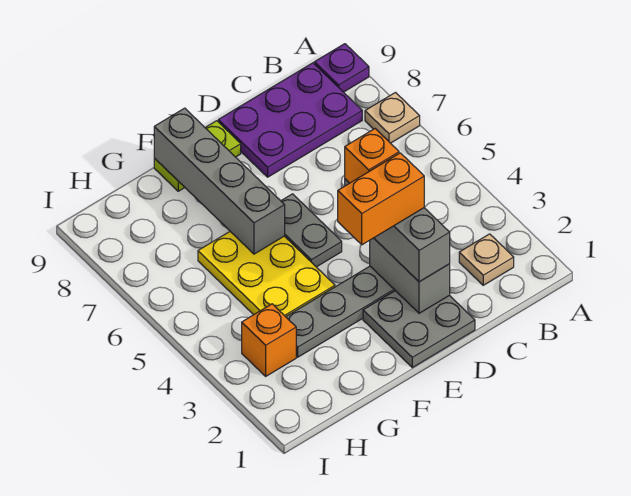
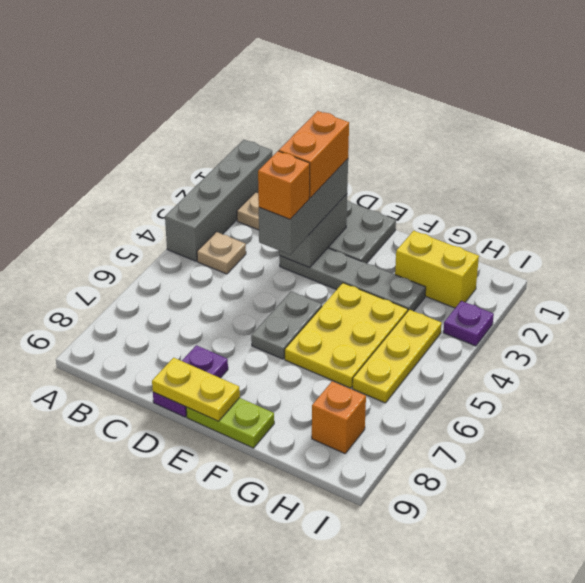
tan plate A7 level 1 -> tan plate B4 level 1
purple plate A9 level 1 -> purple plate I3 level 1
purple plate B8:D9 level 1 -> purple plate D8:D9 level 1
orange brick D3:E3 level 4 -> orange brick D2:D3 level 4
none -> yellow plate D9:E9 level 2
grey brick F6:F9 level 2 -> grey brick A1:A4 level 1
none -> yellow brick G2:H2 level 1
orange brick H3 level 1 -> orange brick H8 level 1
none -> yellow plate H4:H6 level 1

